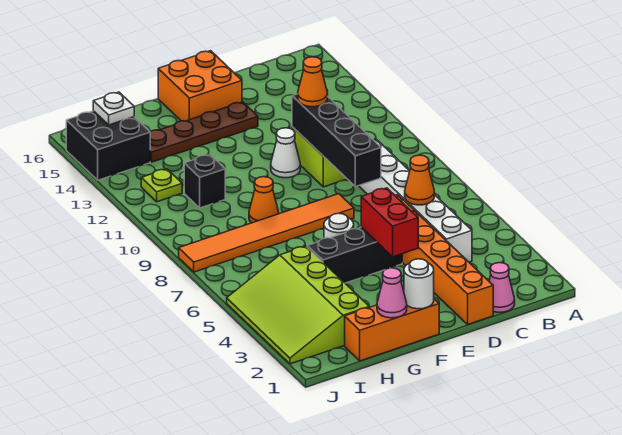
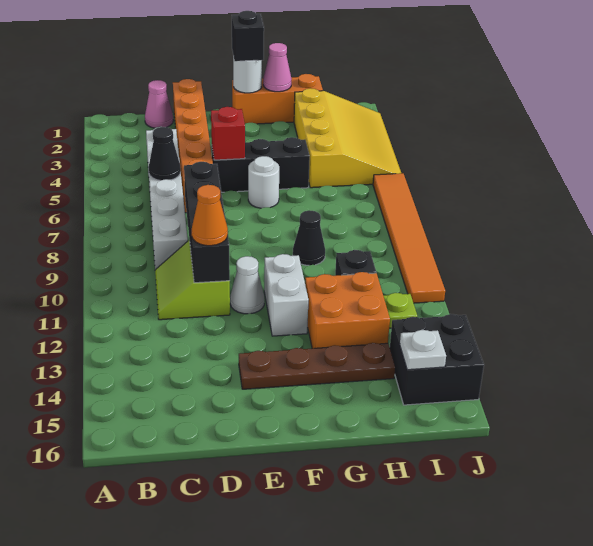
orange cone C6 level 2 -> black cone C6 level 2
red brick E4:E5 level 2 -> red brick E5 level 2
orange tile E8:J8 level 1 -> orange tile J6:J11 level 1
orange brick E15:F16 level 1 -> orange brick G12:H13 level 1
none -> black brick F1 level 3
none -> white brick F11:F12 level 1
orange cone G9 level 1 -> black cone G9 level 1
lime slope H2:J5 level 1 top H -> yellow slope H2:J5 level 1 top H

